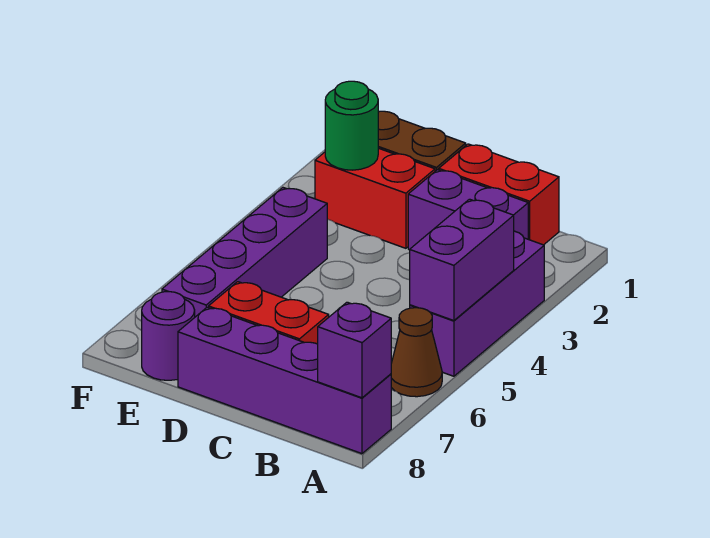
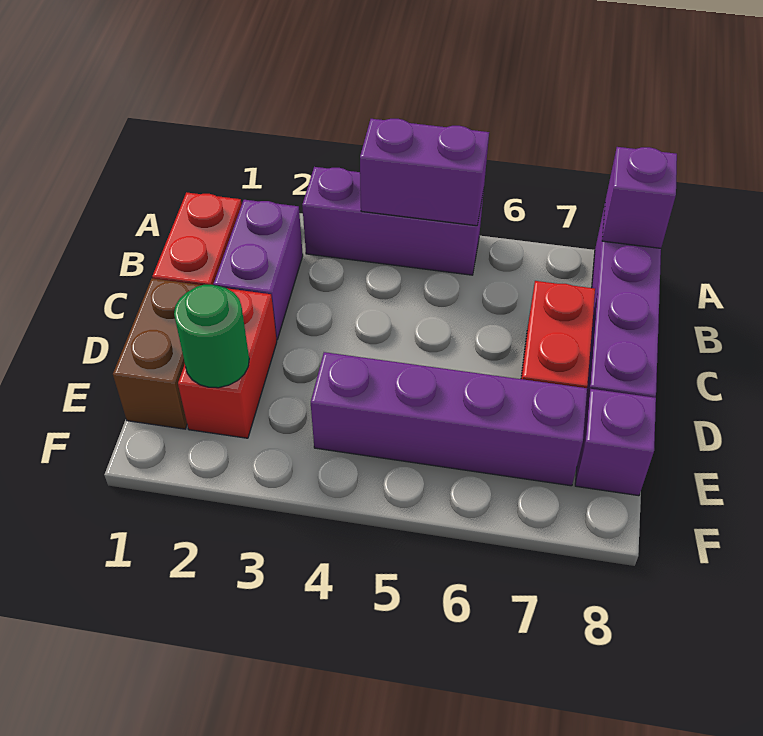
brown cone A6 level 1 -> none
purple round brick E8 level 1 -> purple brick E8 level 1

